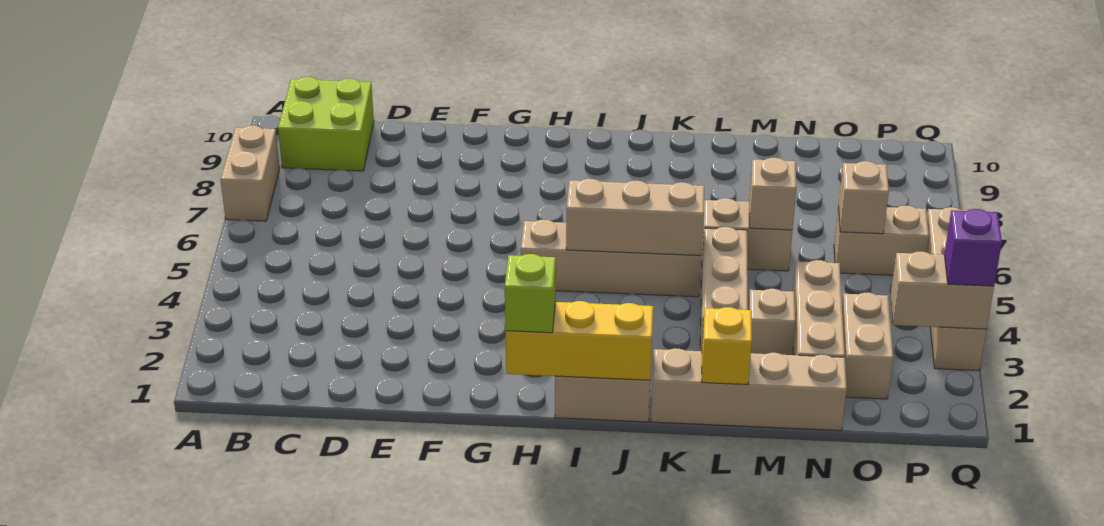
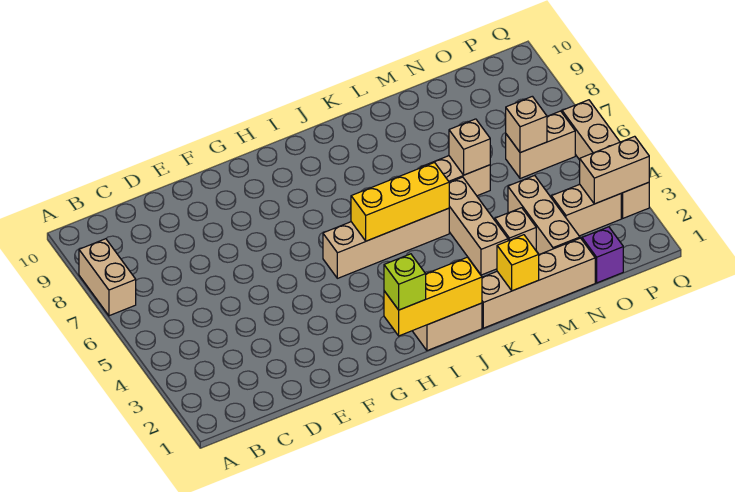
lime brick B9:C10 level 1 -> none
tan brick I5:K5 level 2 -> yellow brick I5:K5 level 2
tan brick O2:O3 level 1 -> tan brick O3:P3 level 1
purple brick Q3 level 3 -> purple brick O1 level 1

